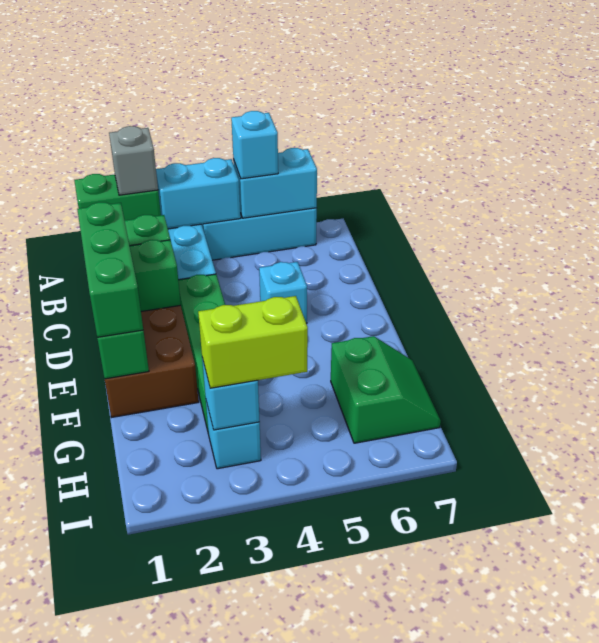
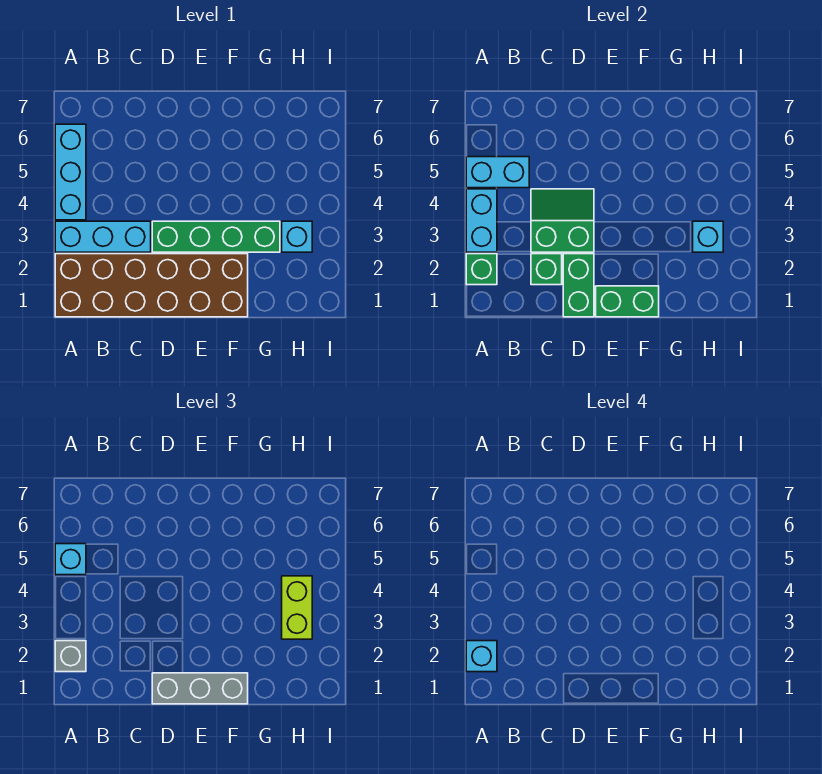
green brick A1:A2 level 2 -> green brick A2 level 2
cyan brick A5:A6 level 2 -> cyan brick A5:B5 level 2
green brick D1:F1 level 3 -> grey brick D1:F1 level 3
cyan brick D5 level 1 -> cyan brick A2 level 4
green slope G6:H7 level 1 top 6 -> green slope C3:D4 level 2 top 3

